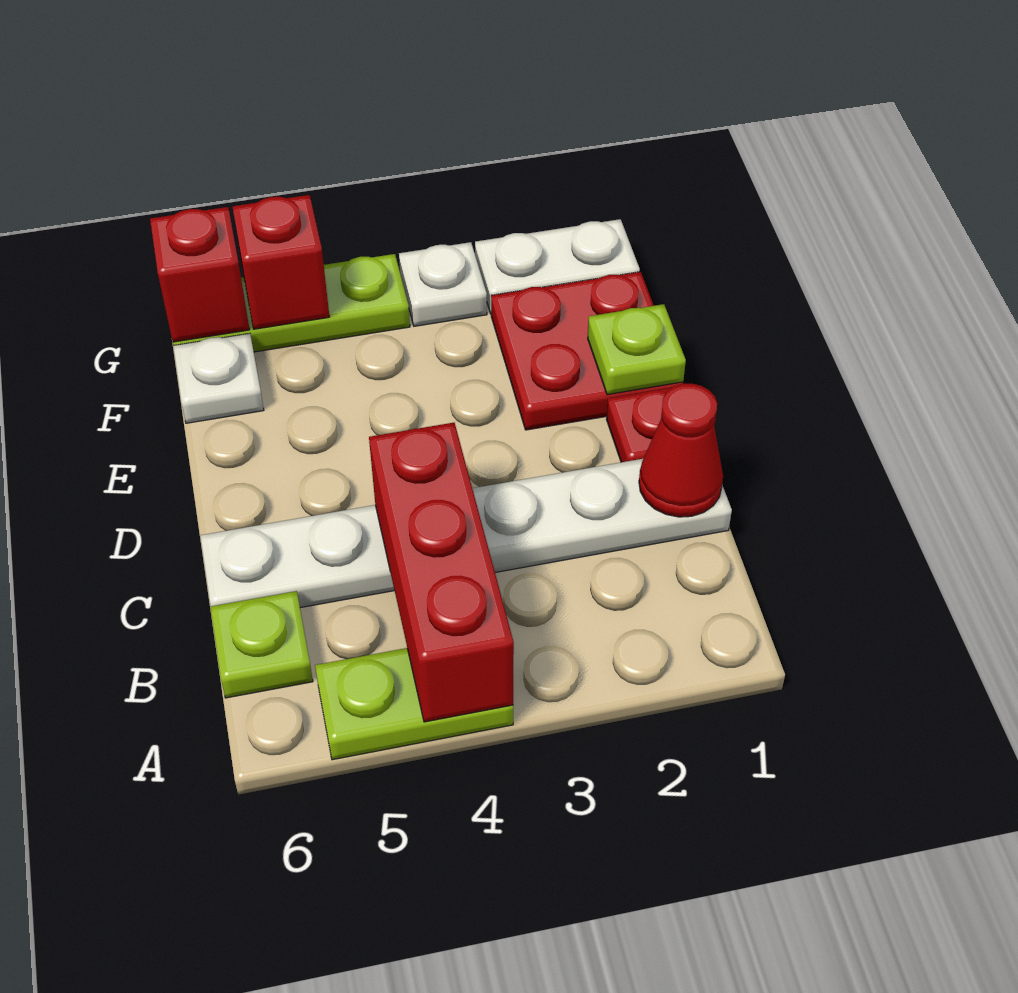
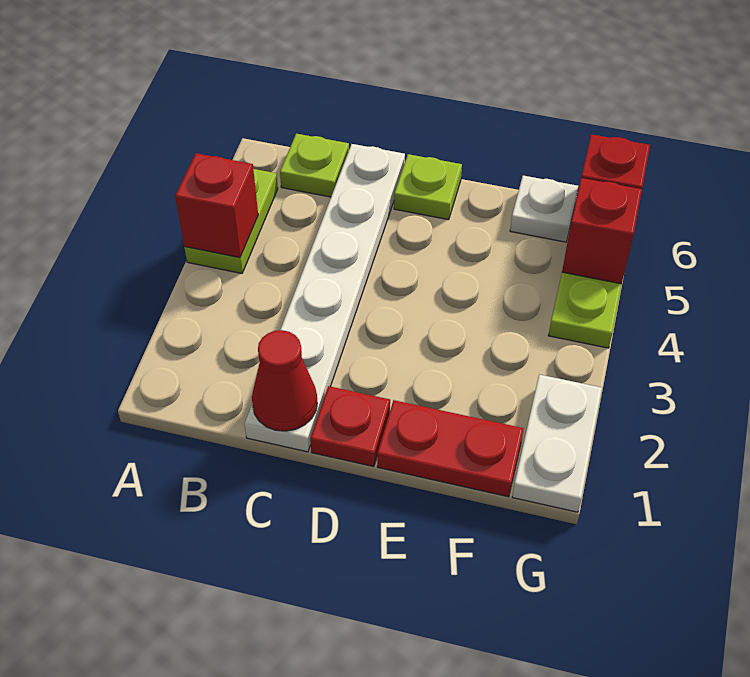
red brick A4:C4 level 2 -> red brick A4 level 2
red plate E1:F2 level 1 -> red plate E1:F1 level 1
lime plate E1 level 2 -> lime plate D6 level 1
white plate G3 level 1 -> none

